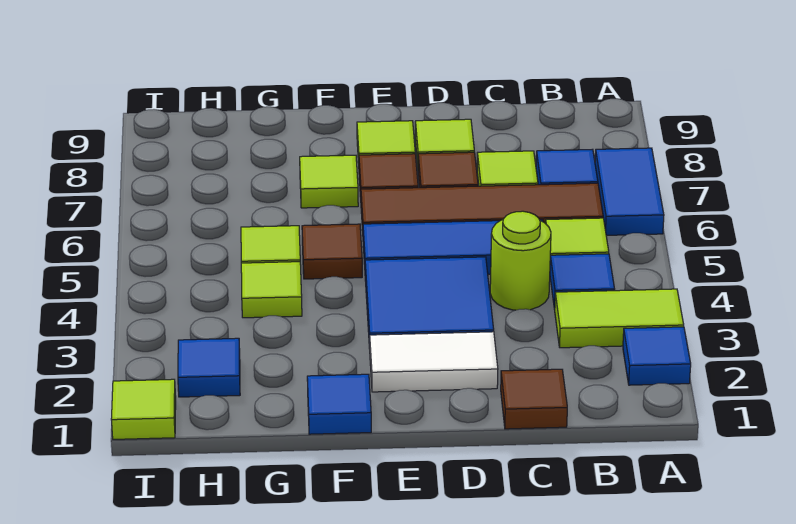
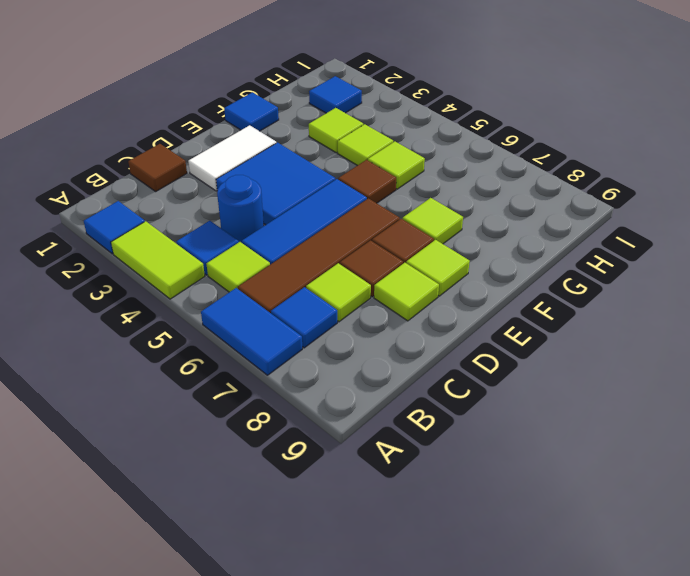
lime tile A3:B3 level 1 -> lime tile A3:A4 level 1
lime round brick C4 level 1 -> blue round brick C4 level 1
lime tile I1 level 1 -> lime tile G3 level 1

